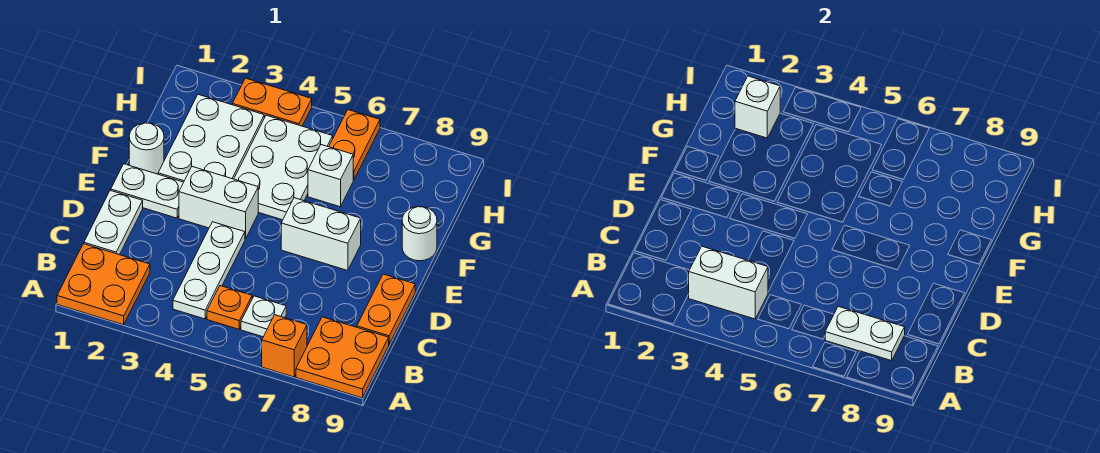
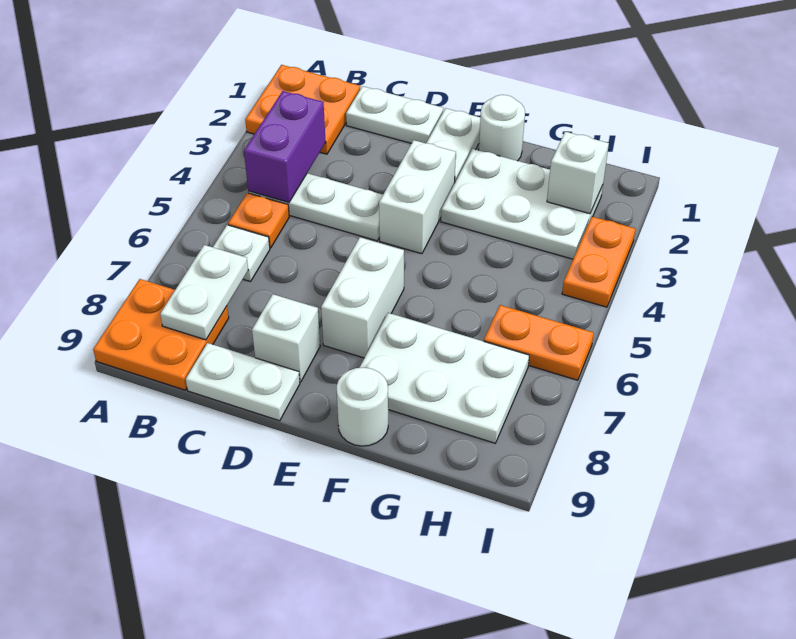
orange brick A7 level 1 -> none
white brick B3:B4 level 2 -> purple brick B3:B4 level 2
orange plate C9:D9 level 1 -> white plate C9:D9 level 1
white plate F4:H5 level 1 -> white plate F7:H8 level 1
white brick G6 level 1 -> white brick D8 level 1

